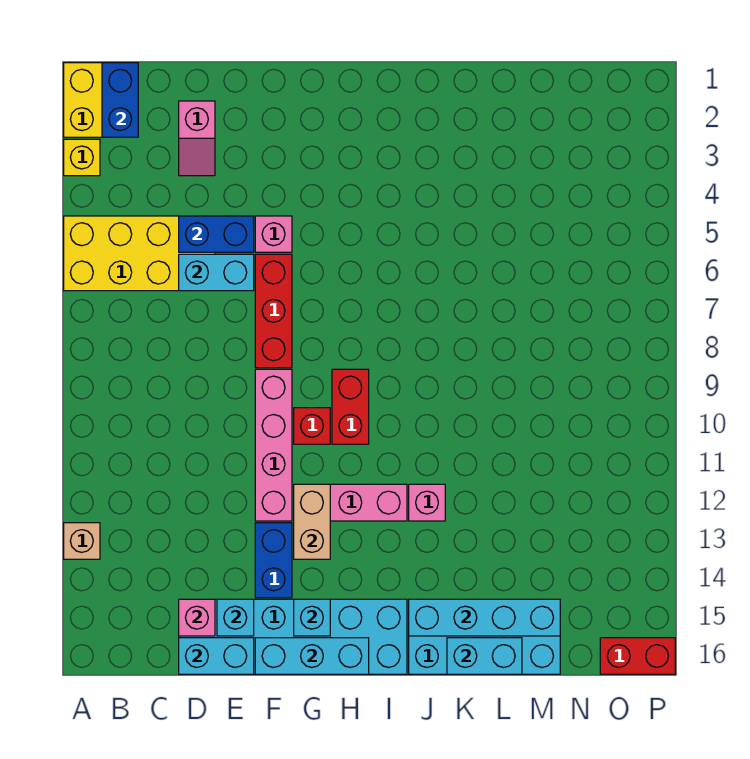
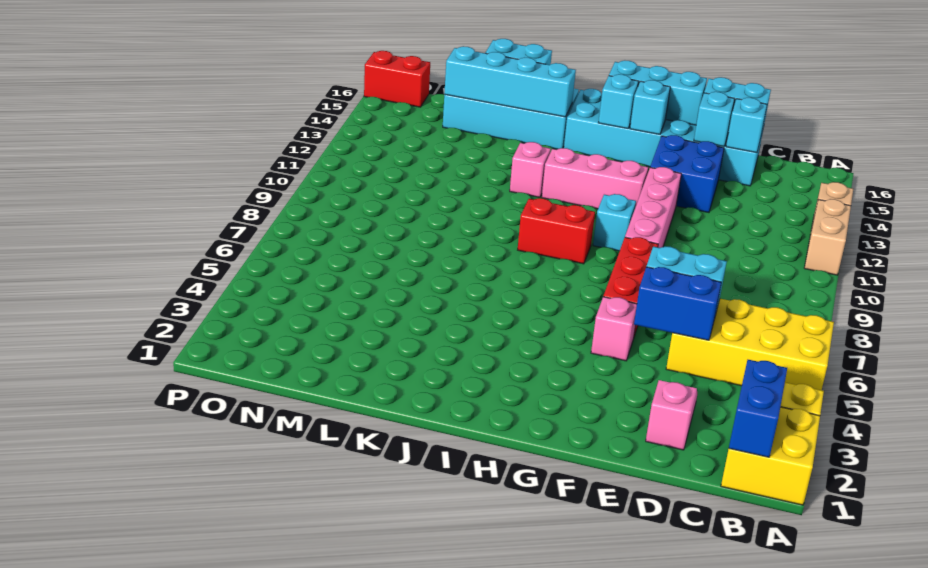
pink brick D15 level 2 -> cyan brick D15 level 2
blue brick F13:F14 level 1 -> blue brick E13:F14 level 1
red brick G10 level 1 -> cyan brick G10 level 1
tan brick G12:G13 level 2 -> tan brick A11:A12 level 1
red brick H9:H10 level 1 -> red brick H9:I9 level 1
none -> cyan brick H15 level 2

